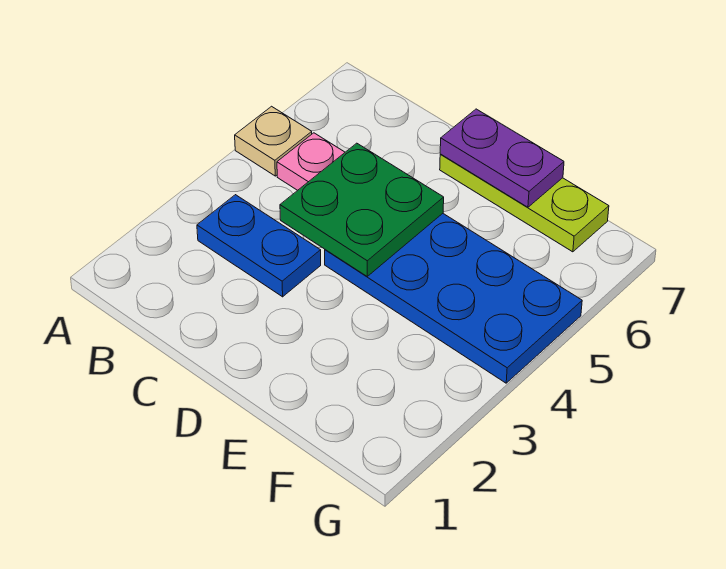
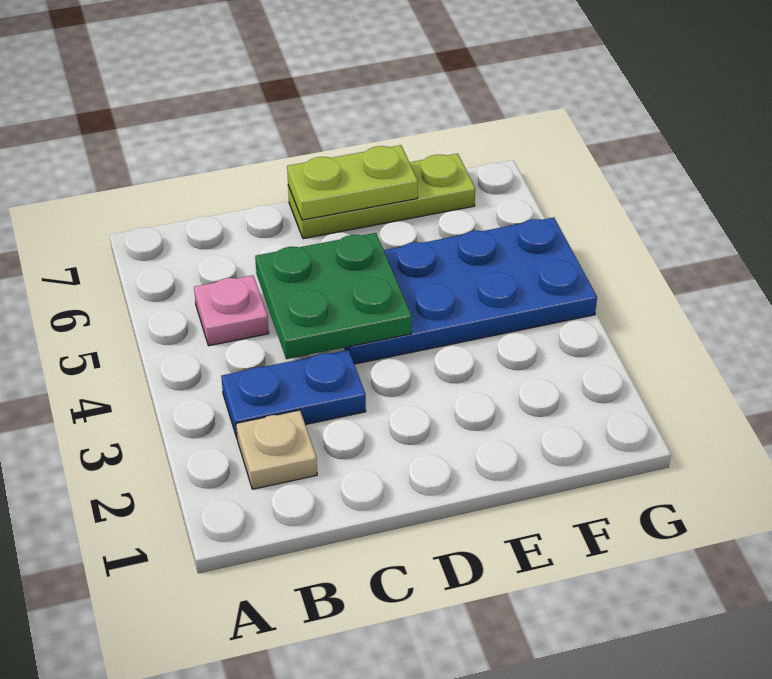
tan plate A5 level 1 -> tan plate B2 level 1
purple plate D7:E7 level 2 -> lime plate D7:E7 level 2

